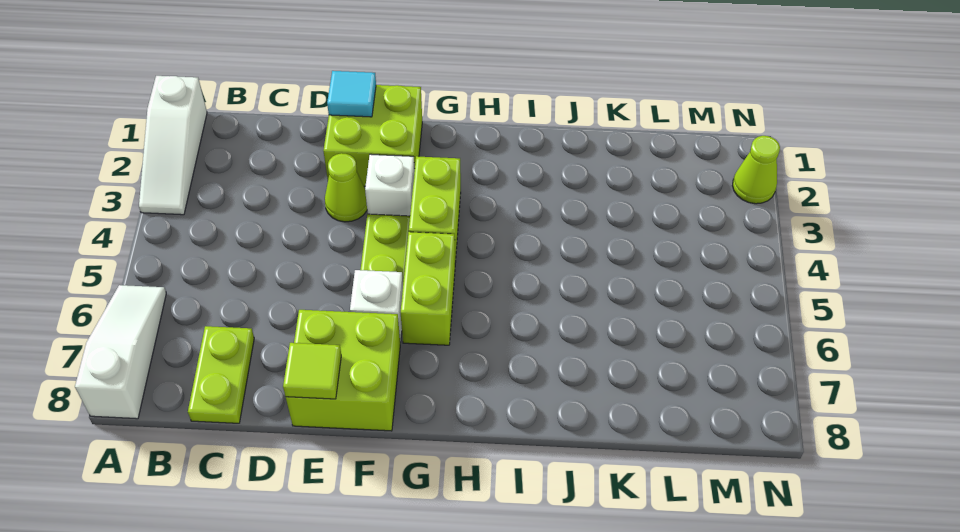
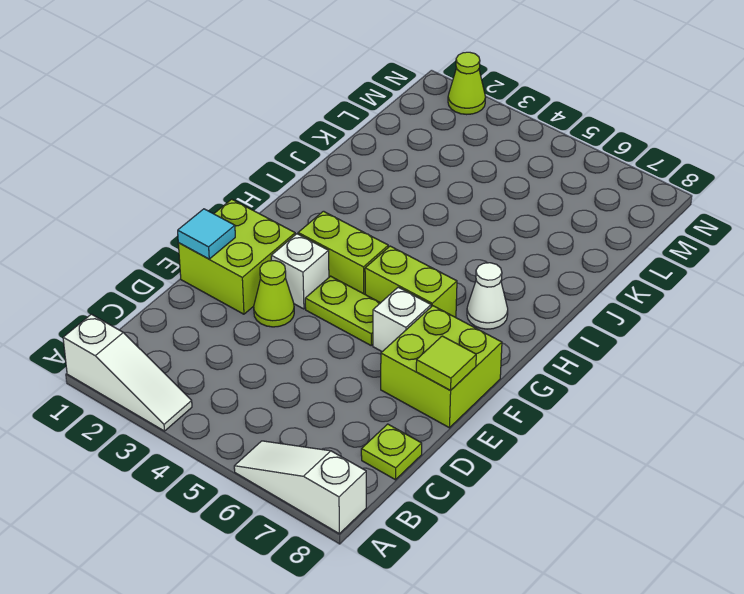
lime plate C7:C8 level 1 -> lime plate C8 level 1
none -> white cone H7 level 1

